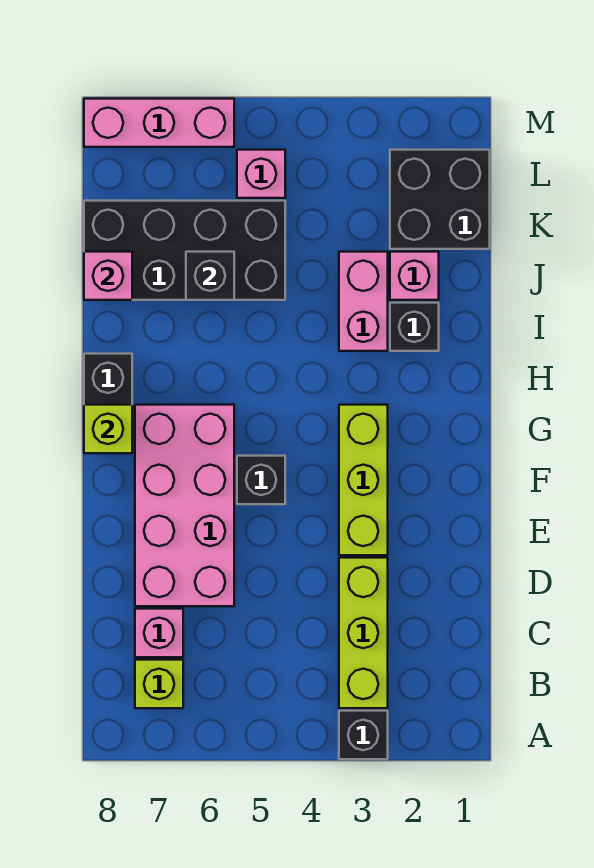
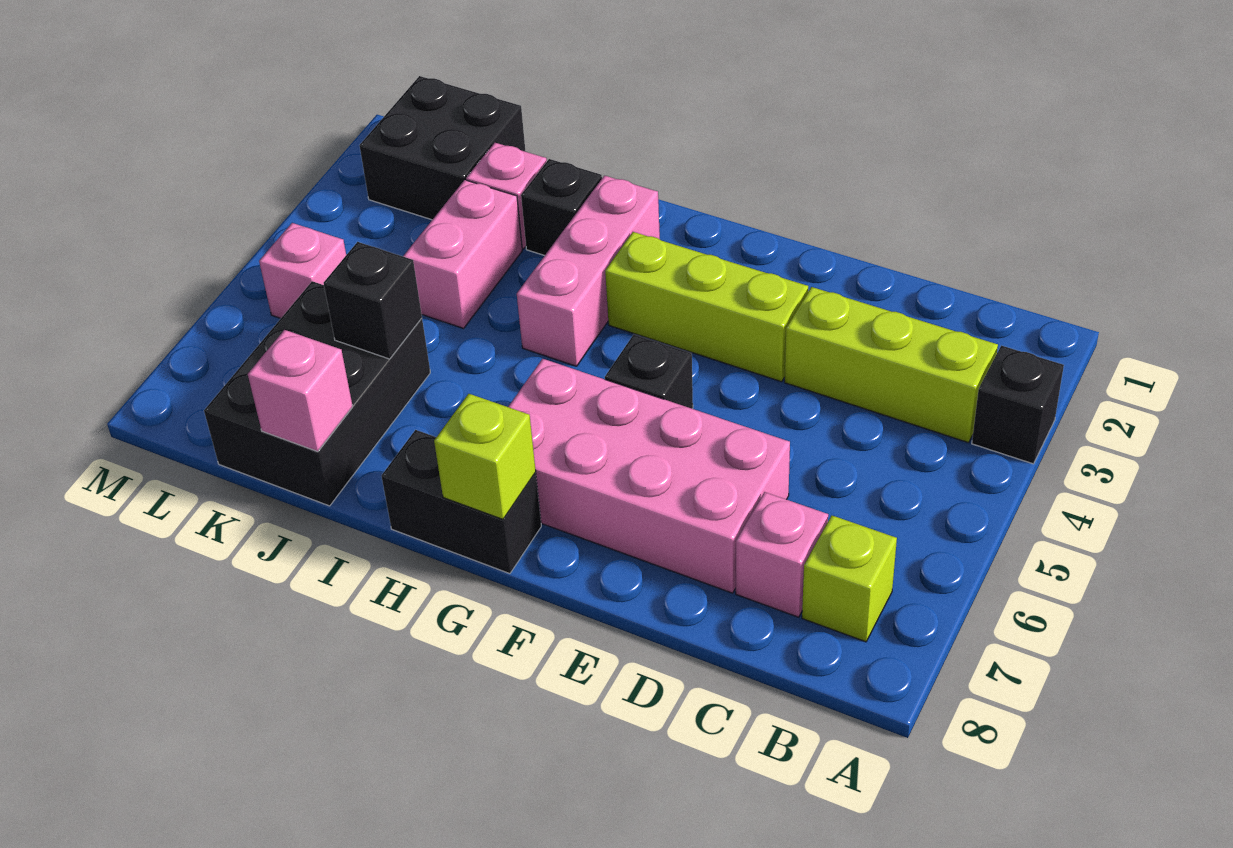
pink brick I3:J3 level 1 -> pink brick J3:J4 level 1
black brick J5:K8 level 1 -> black brick J6:K8 level 1
pink brick M6:M8 level 1 -> pink brick H2:H4 level 1

